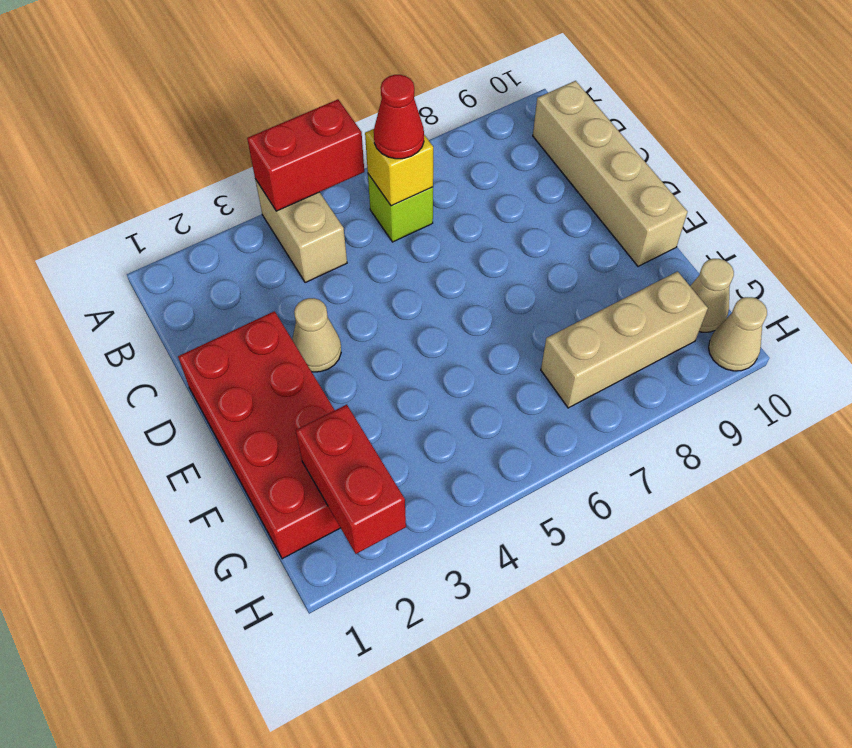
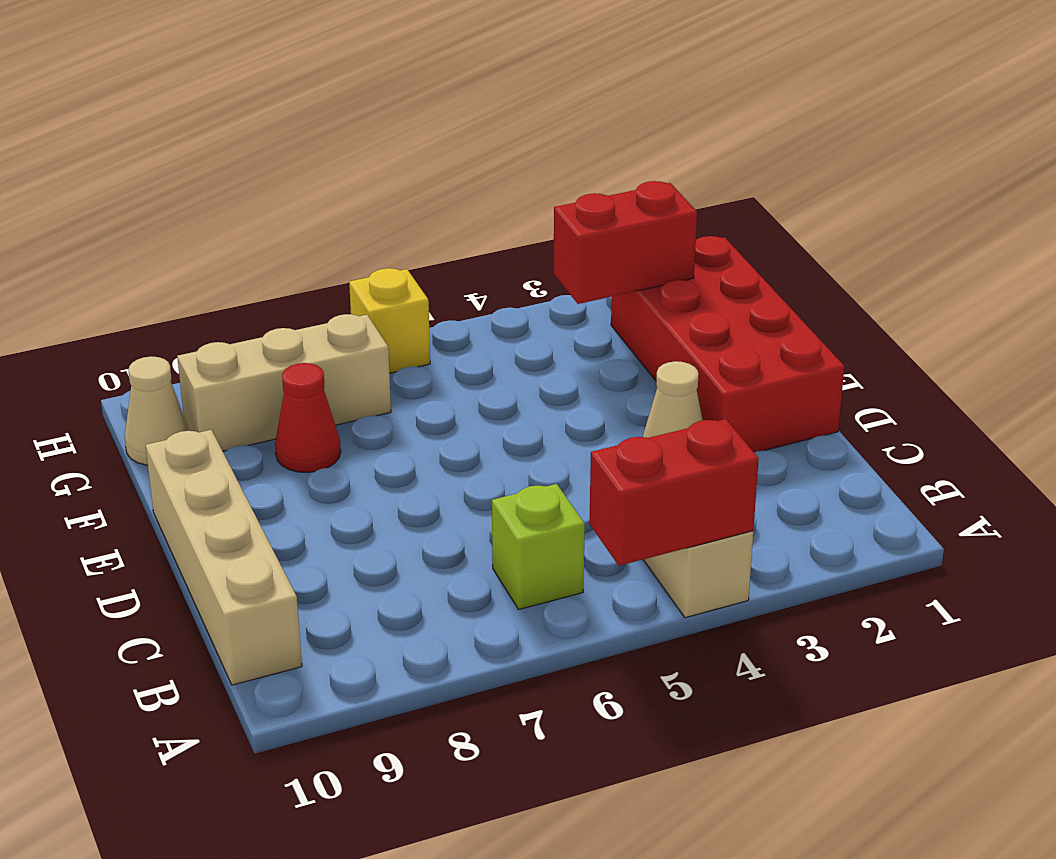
yellow brick B6 level 2 -> yellow brick H6 level 1
red cone B6 level 3 -> red cone F8 level 1
red brick G2:H2 level 2 -> red brick G2:G3 level 2
tan cone H10 level 1 -> none

